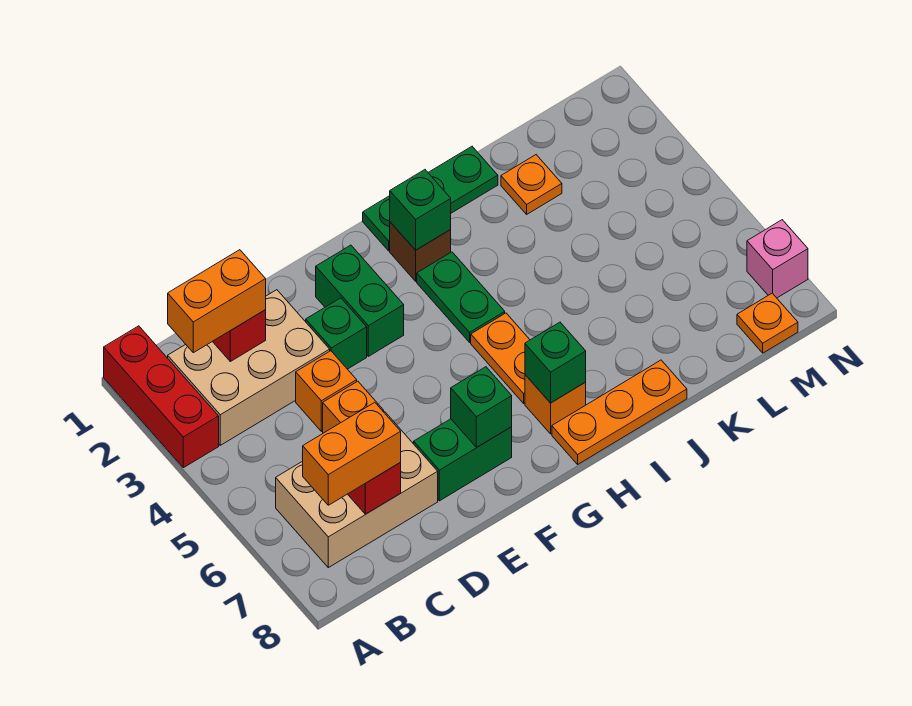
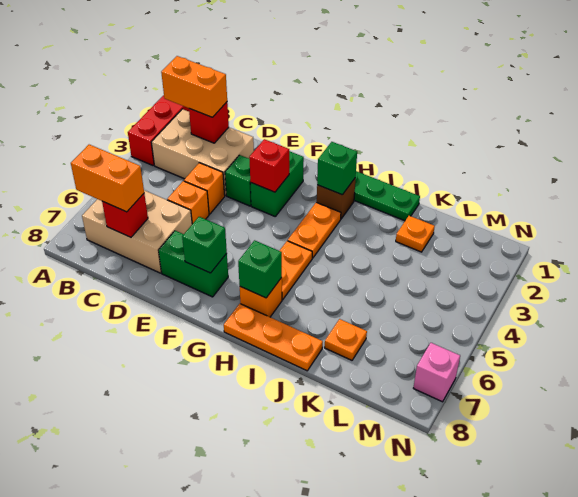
none -> red brick F3 level 2
green plate H3:H4 level 1 -> orange plate H3:H4 level 1
orange plate M8 level 1 -> orange plate K7 level 1

